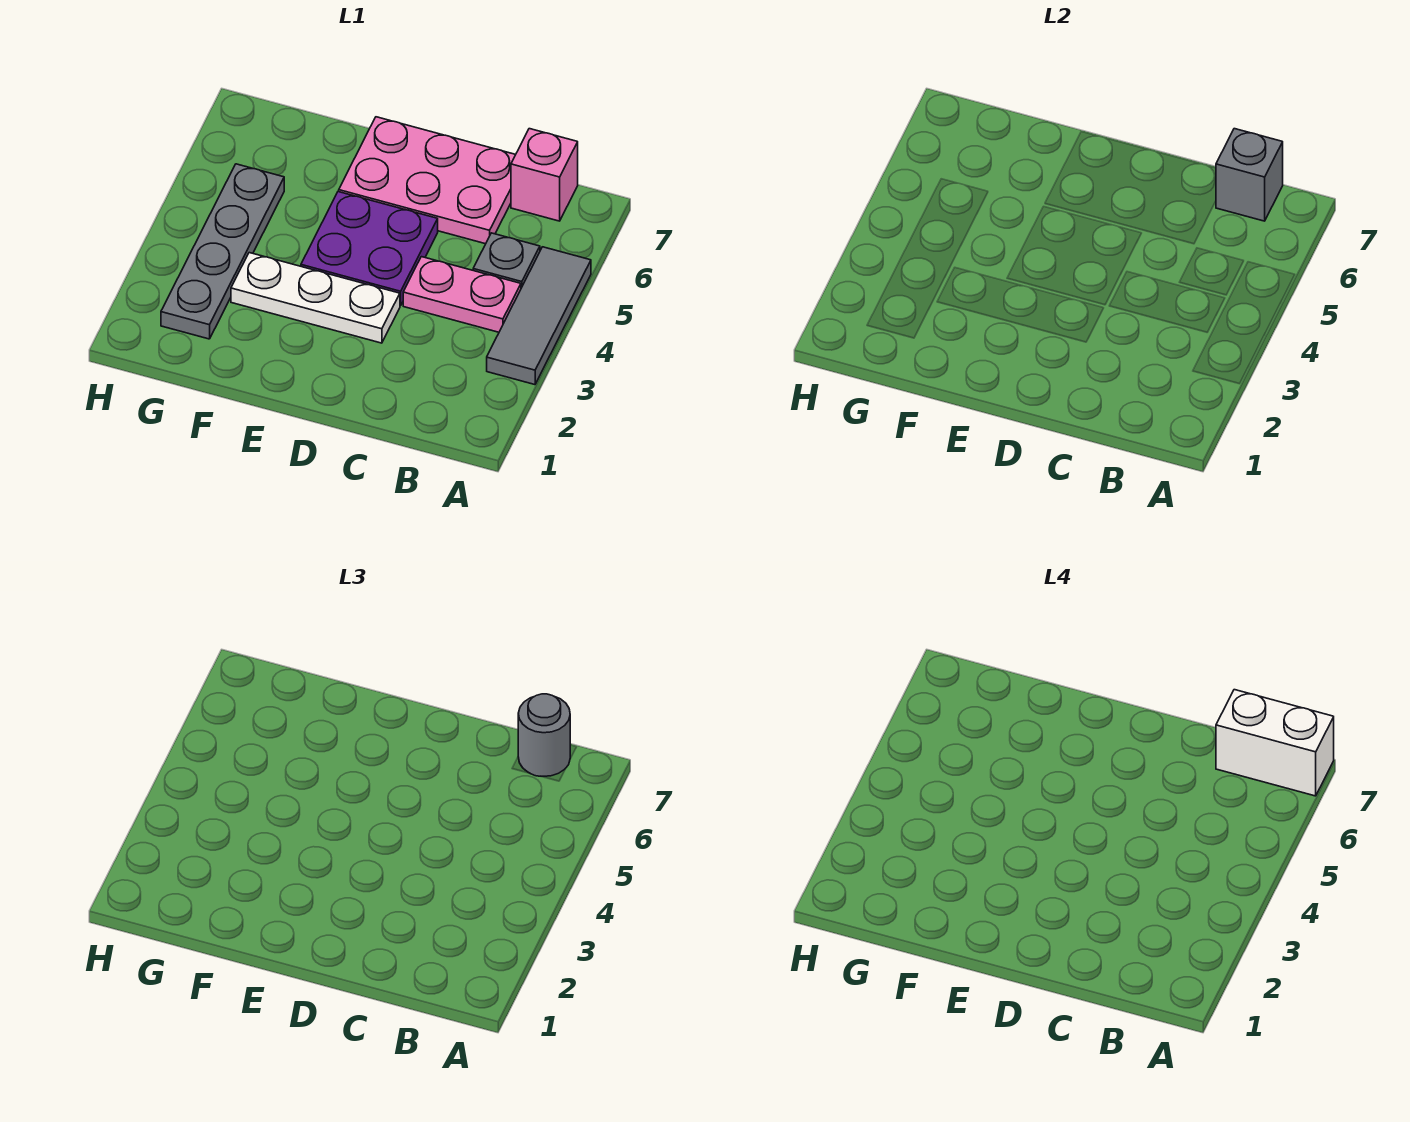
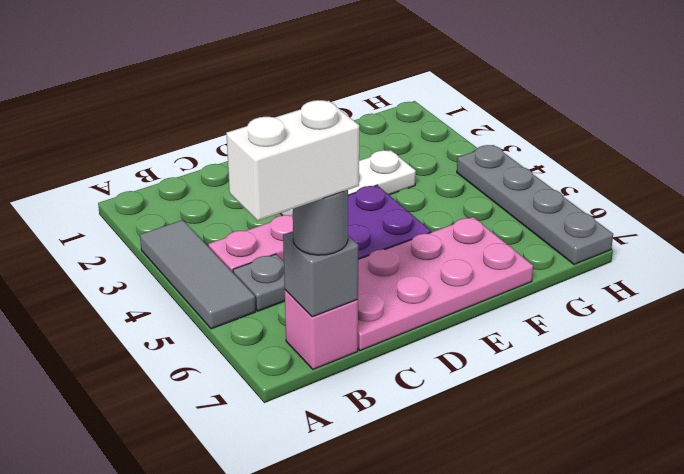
pink plate C6:E7 level 1 -> pink plate C6:F7 level 1
grey plate G2:G5 level 1 -> grey plate H4:H7 level 1

